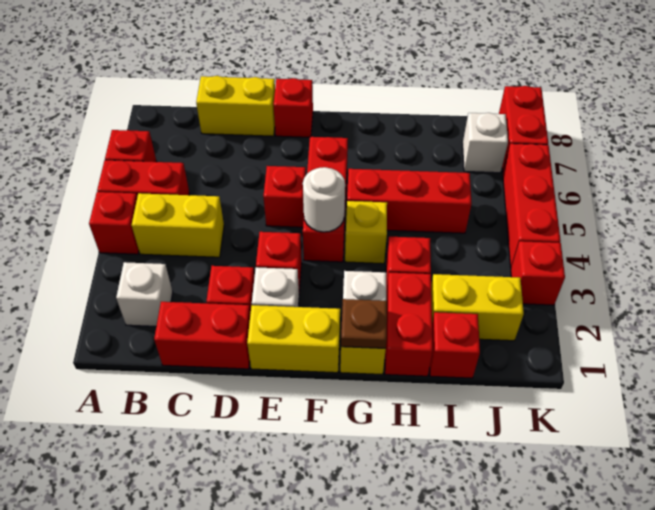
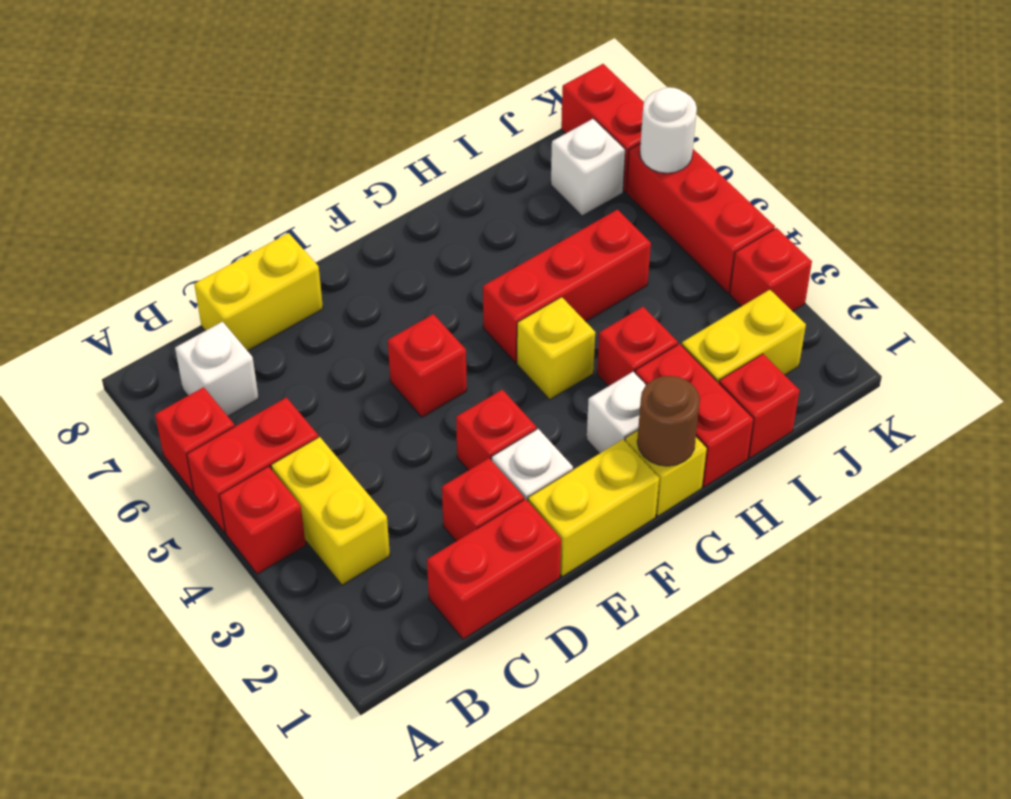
white brick B2 level 1 -> white brick B7 level 1
yellow brick B4:C4 level 1 -> yellow brick B3:B4 level 1
red brick E8 level 1 -> none
red brick F4:F6 level 1 -> none
white round brick F4 level 2 -> white round brick K6 level 2
brown plate G1 level 2 -> brown round brick G1 level 2

